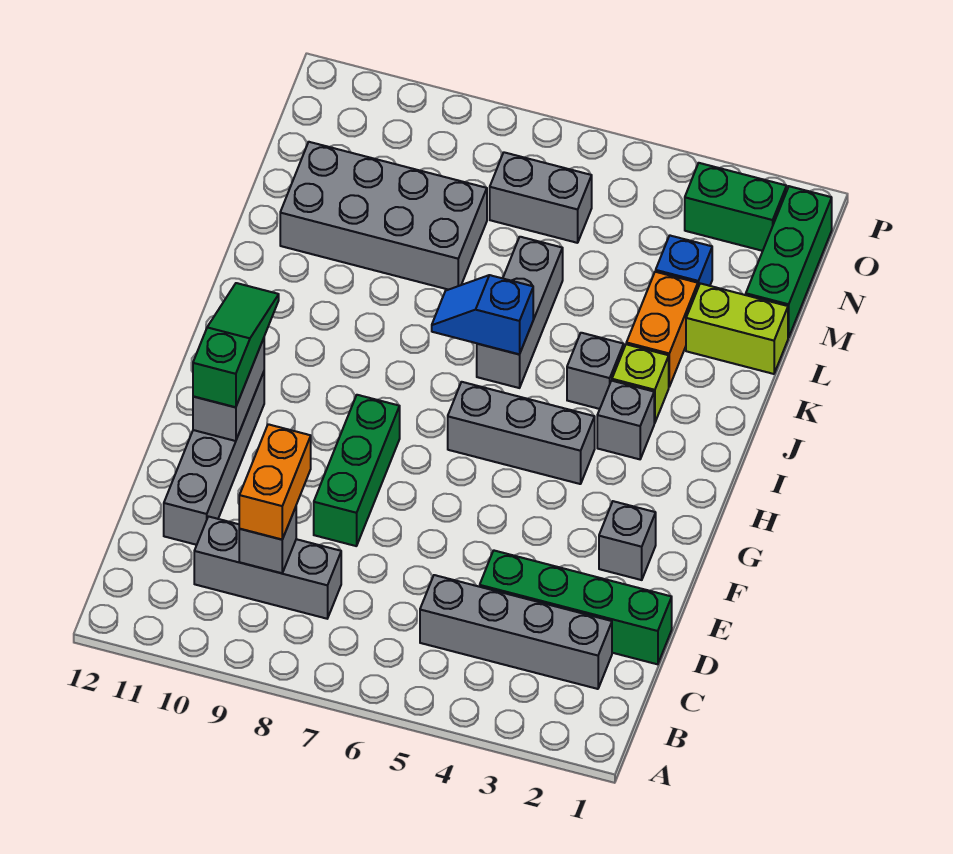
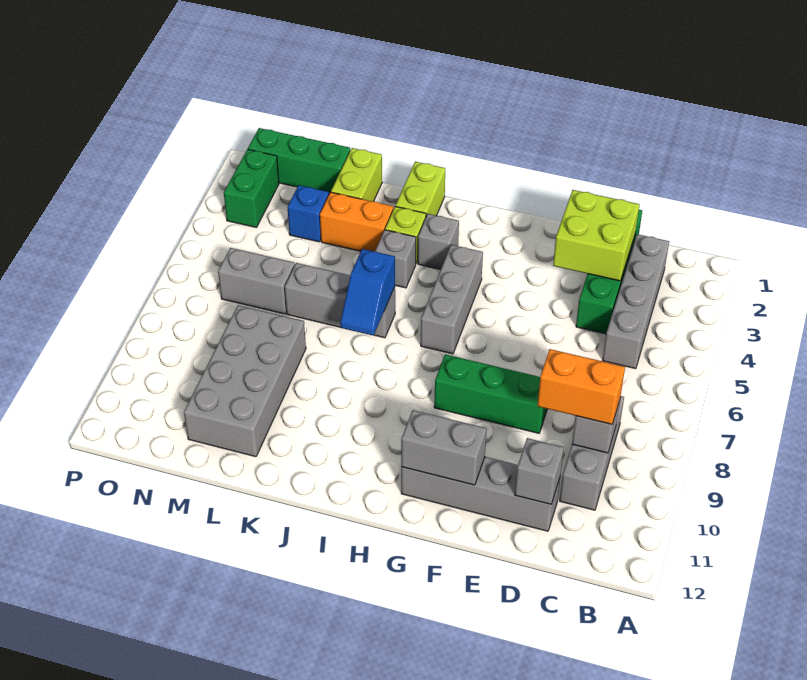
none -> lime brick D2:E3 level 2
grey brick F2 level 1 -> grey brick D11 level 2
green slope F11:H11 level 3 top F -> none
none -> lime brick J1:J2 level 1
grey brick N6:N7 level 1 -> grey brick M6:N6 level 1

